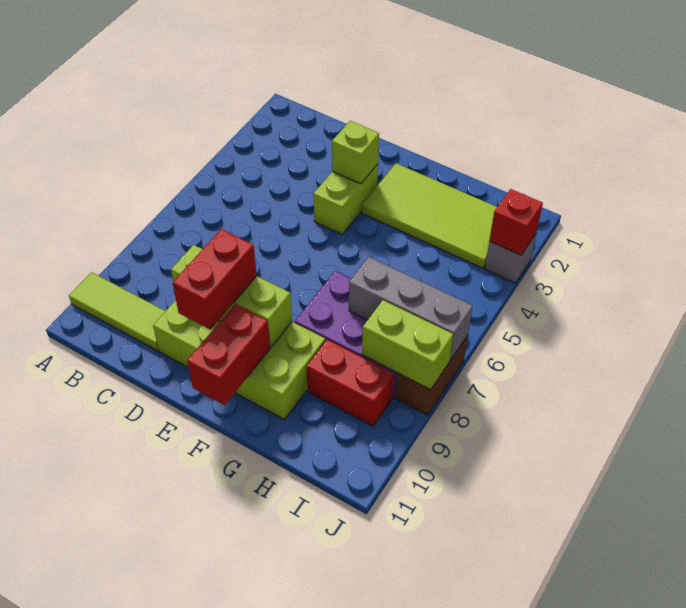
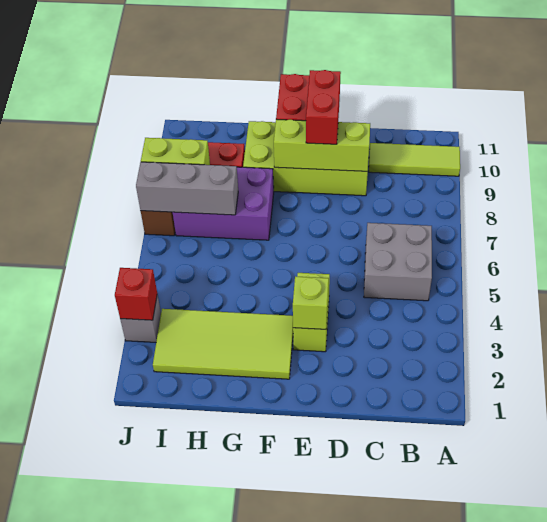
none -> grey brick B5:C6 level 1

